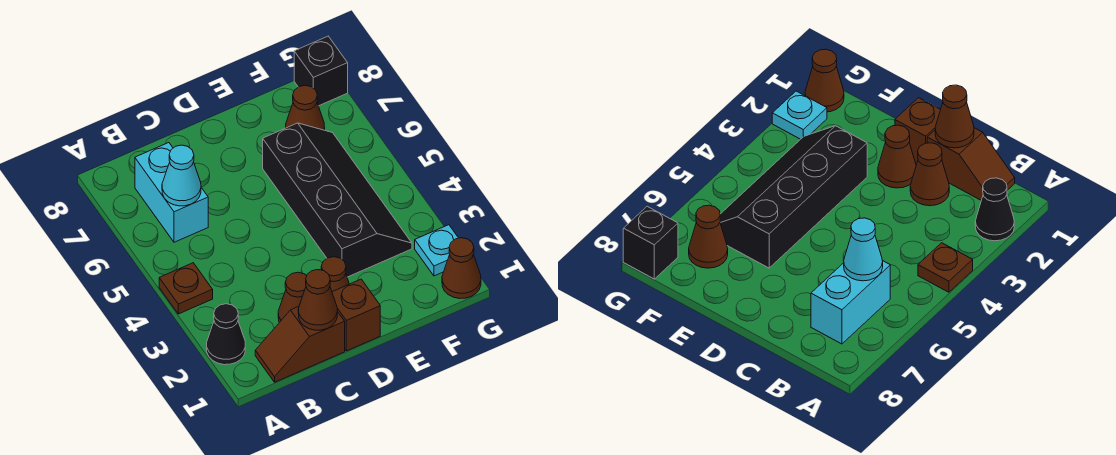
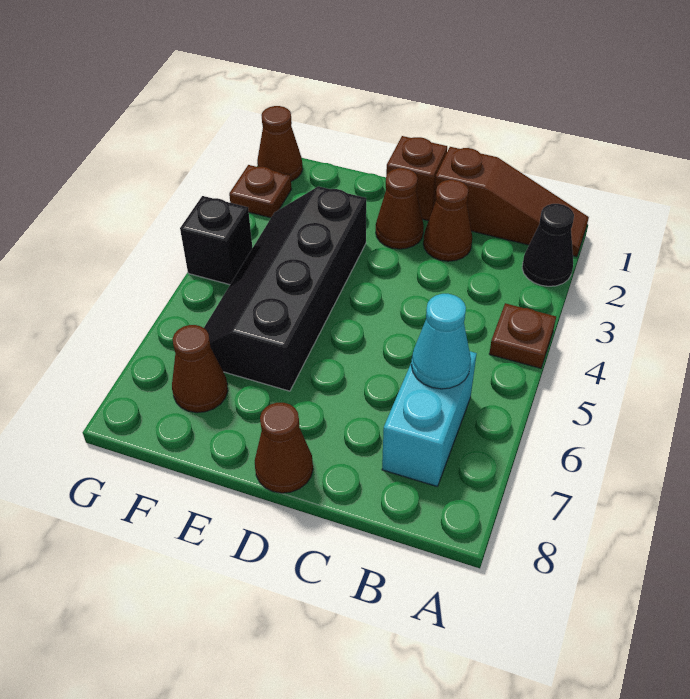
brown slope B1:C1 level 1 top C -> brown slope A1:C1 level 1 top C
brown cone C1 level 2 -> brown cone D8 level 1
cyan plate G2 level 1 -> brown plate G2 level 1
black brick G8 level 1 -> black brick G4 level 1

